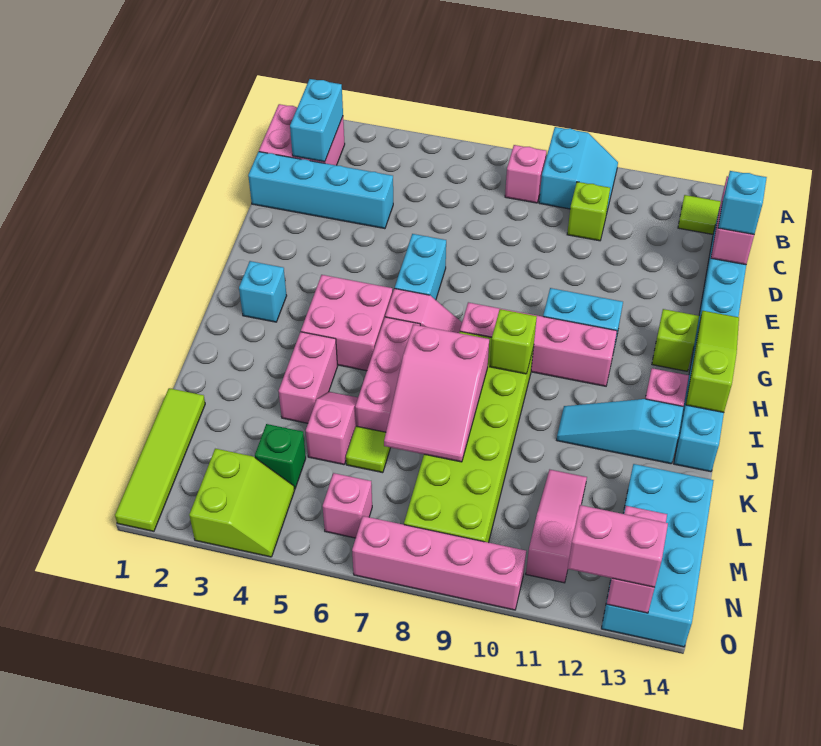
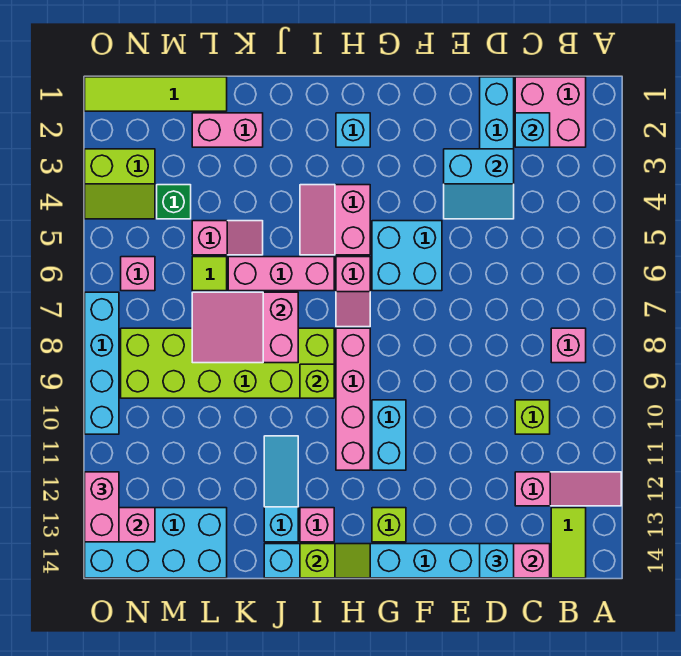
cyan slope A9:B10 level 1 top 9 -> cyan slope D3:E4 level 2 top 3
cyan brick B2:C2 level 2 -> cyan brick C2 level 2
cyan brick F6:G6 level 1 -> cyan brick F5:G6 level 1
lime slope G14:I14 level 2 top I -> lime slope H14:I14 level 2 top I
pink brick H4:I5 level 1 -> pink slope H4:I5 level 1 top H
pink brick J4:K4 level 1 -> pink brick K2:L2 level 1
pink slope L11:N11 level 1 top N -> pink slope A12:C12 level 1 top C
pink brick O7:O10 level 1 -> cyan brick O7:O10 level 1

